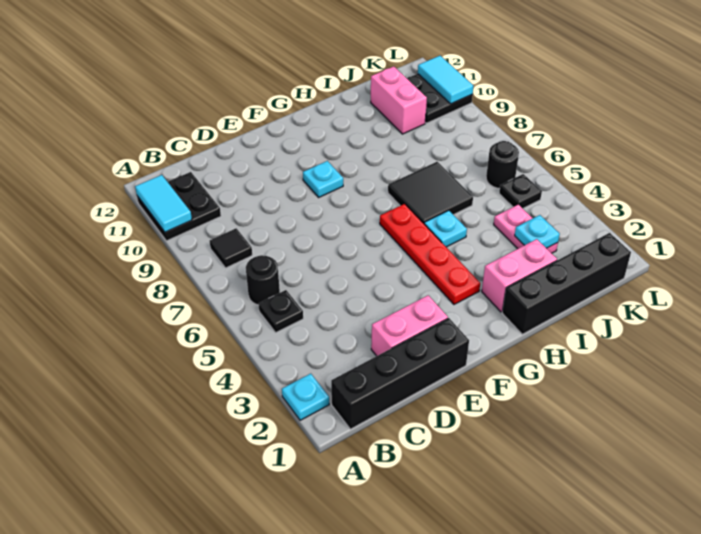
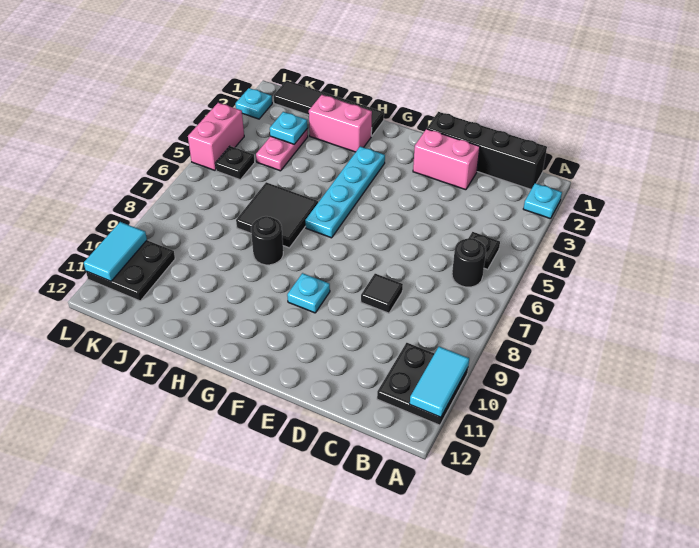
black tile B8 level 1 -> black tile D8 level 1
red plate G3:G6 level 1 -> cyan plate G3:G6 level 1
black brick H1:K1 level 1 -> black tile H1:K1 level 1
cyan plate H5 level 1 -> cyan plate L2 level 1
pink brick J10:J11 level 1 -> pink brick L4:L5 level 1
black round brick K6 level 1 -> black round brick H8 level 1

